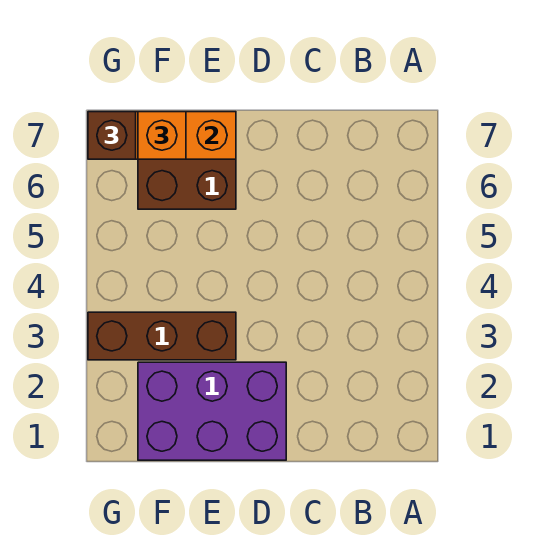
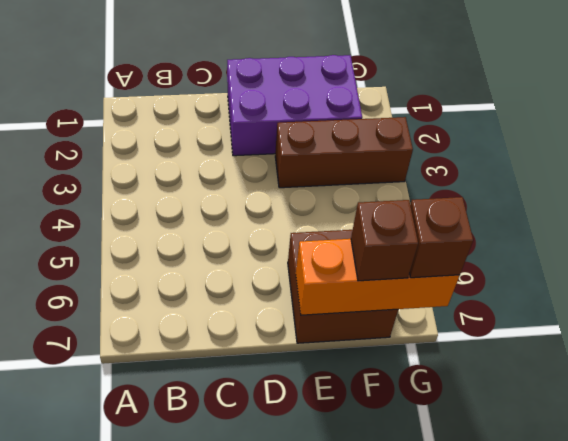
orange brick F7 level 3 -> brown brick F7 level 3

